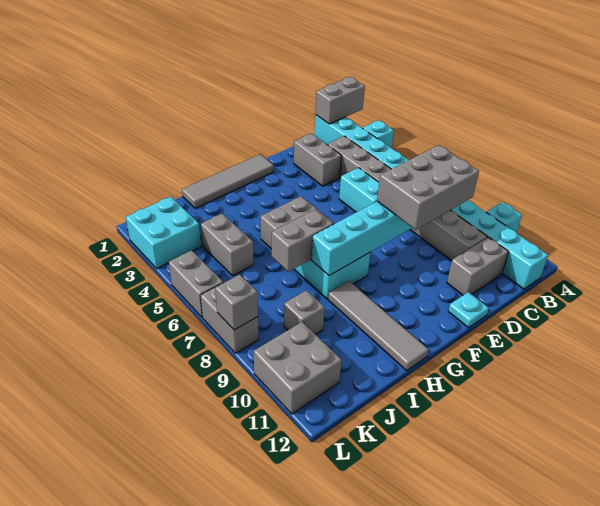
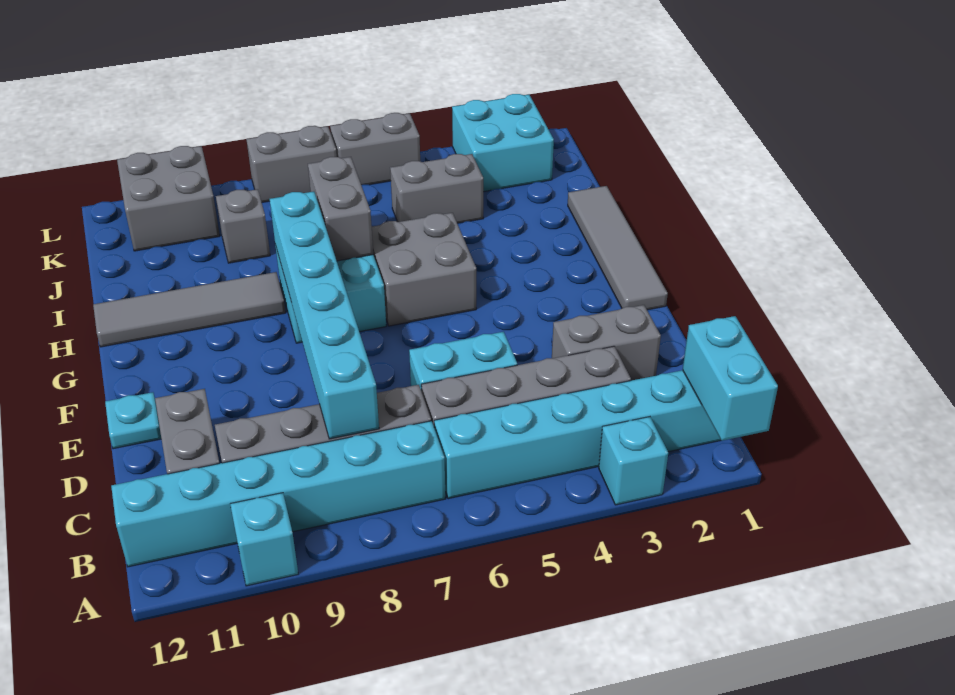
grey brick A1:B1 level 2 -> cyan brick A1:B1 level 2
grey brick C8:E9 level 3 -> none
grey brick L8 level 2 -> none

